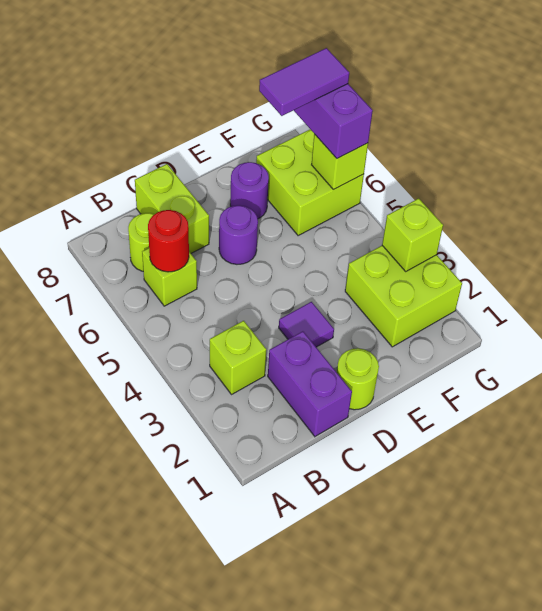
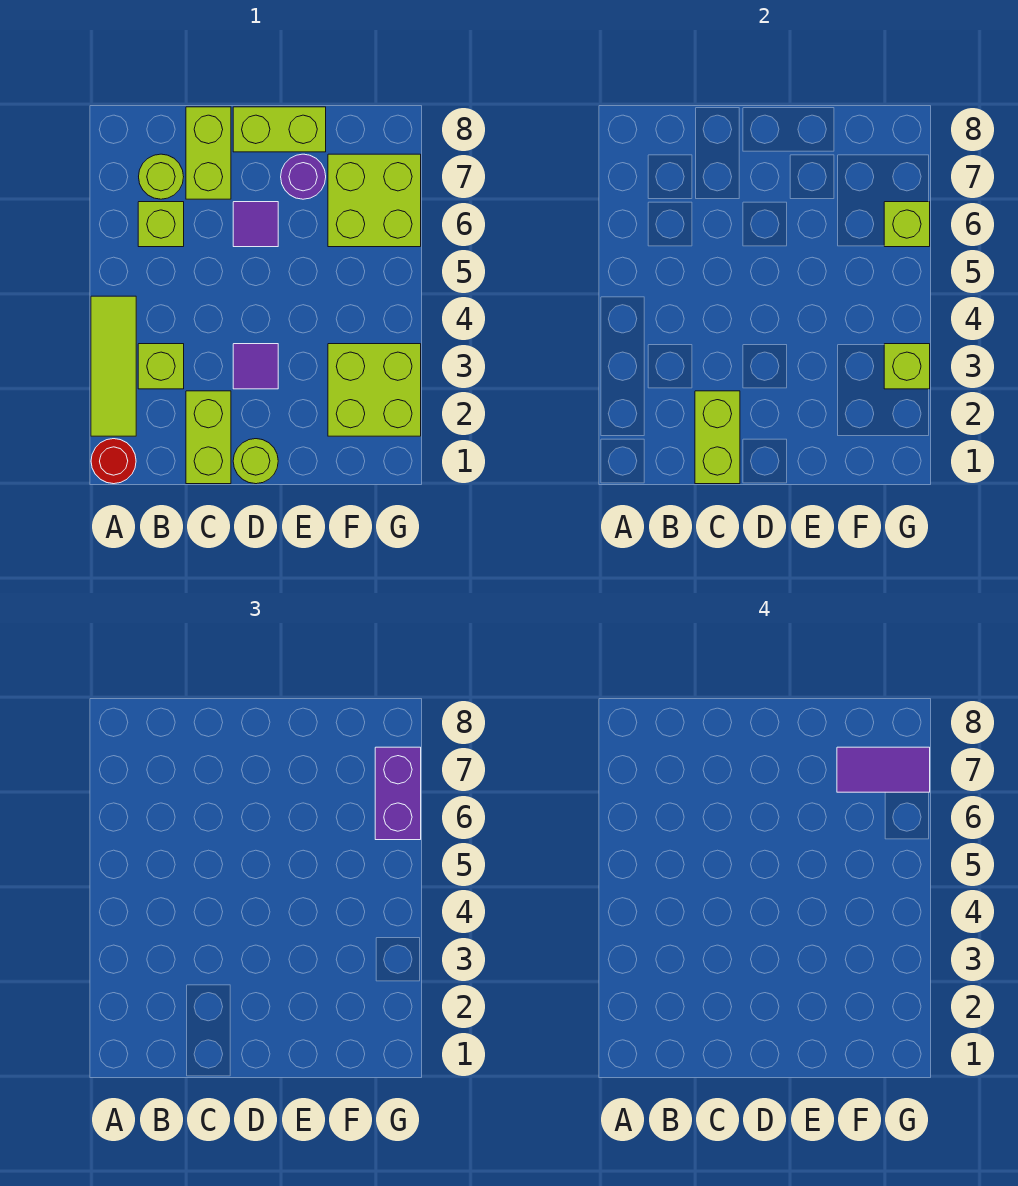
none -> lime tile A2:A4 level 1
red round brick B6 level 2 -> red round brick A1 level 1
purple brick C1:C2 level 1 -> lime brick C1:C2 level 1
none -> lime brick C1:C2 level 2
purple round brick D6 level 1 -> purple tile D6 level 1
none -> lime brick D8:E8 level 1

